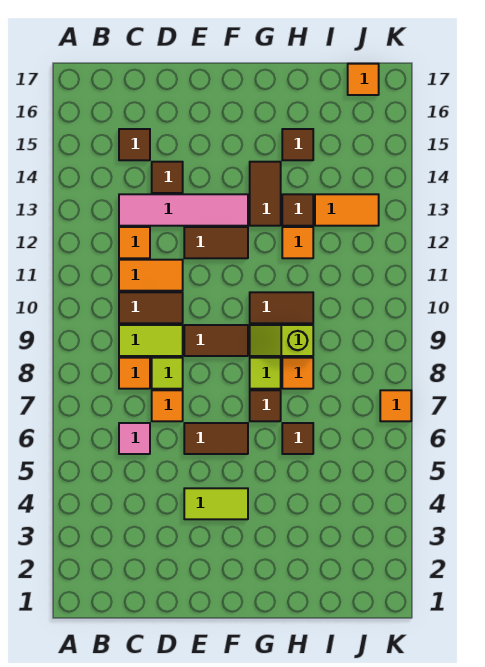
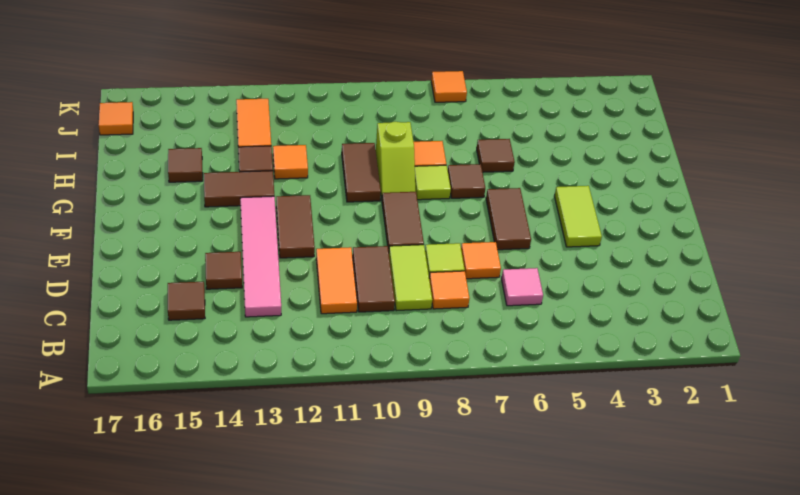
orange tile C12 level 1 -> none

